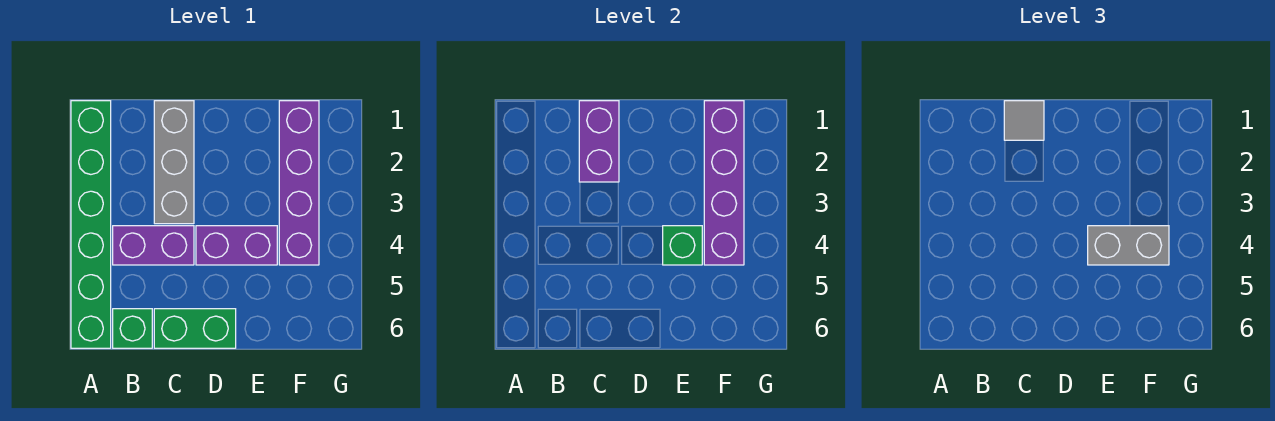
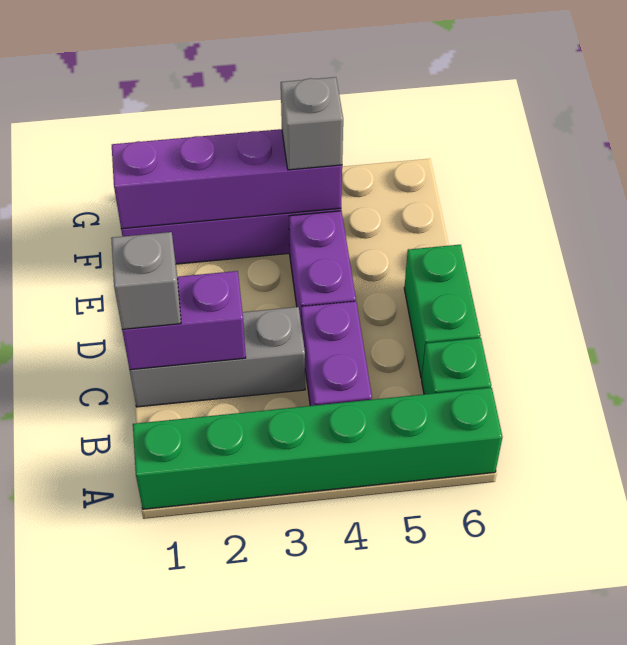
grey tile C1 level 3 -> grey brick C1 level 3
green brick E4 level 2 -> none
grey brick E4:F4 level 3 -> grey brick F4 level 3

